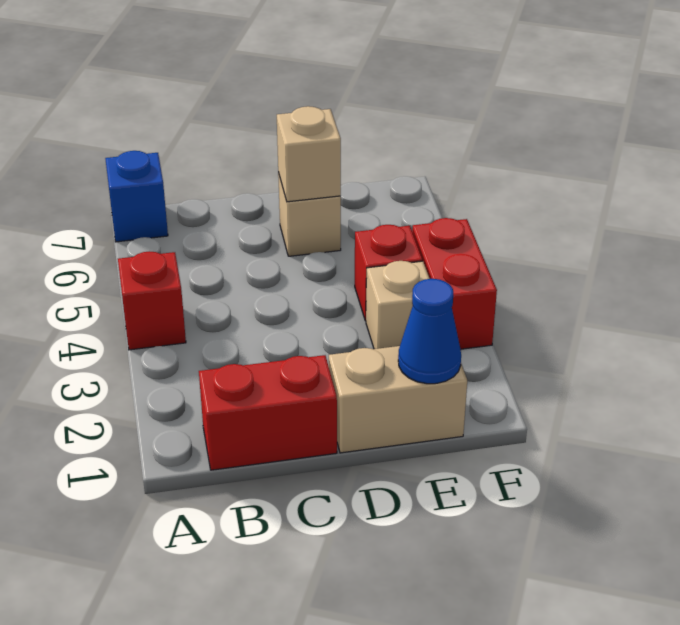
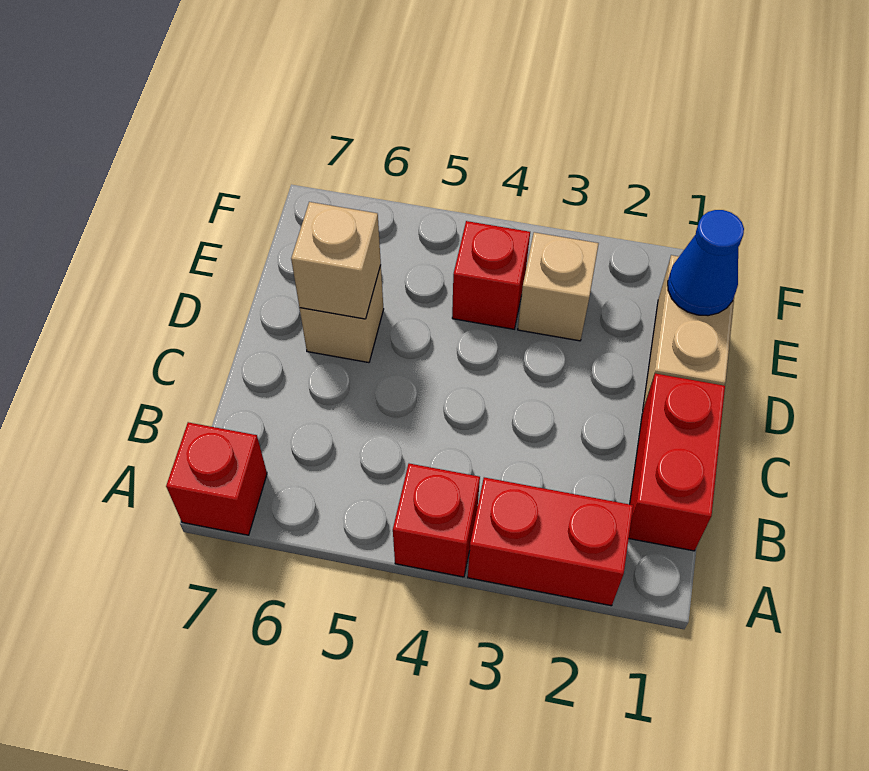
blue brick A7 level 1 -> red brick A7 level 1
red brick F3:F4 level 1 -> red brick A2:A3 level 1

